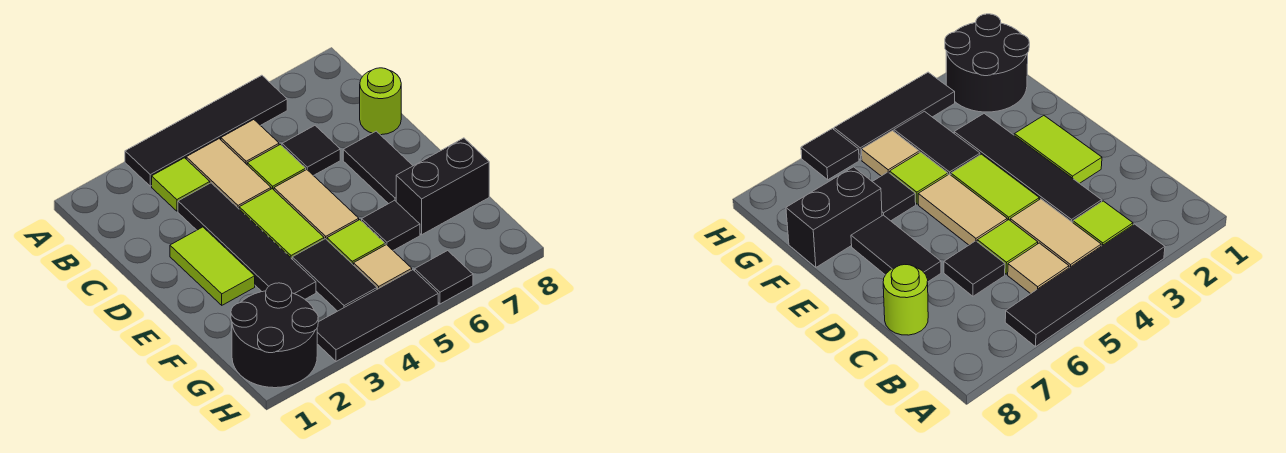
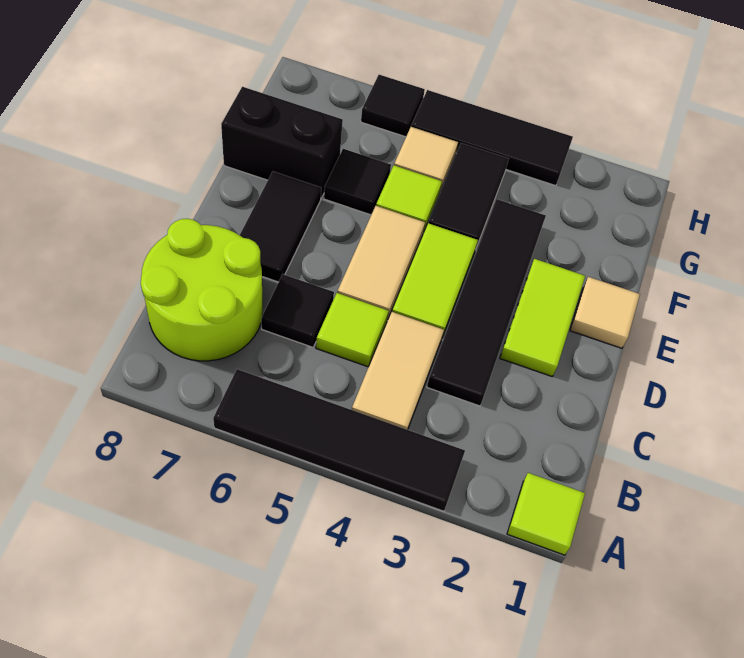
lime tile B3 level 1 -> lime tile A1 level 1
tan tile B5 level 1 -> tan tile E1 level 1
lime round brick C8 level 1 -> lime round brick B7:C8 level 1
black round brick G1:H2 level 1 -> none

